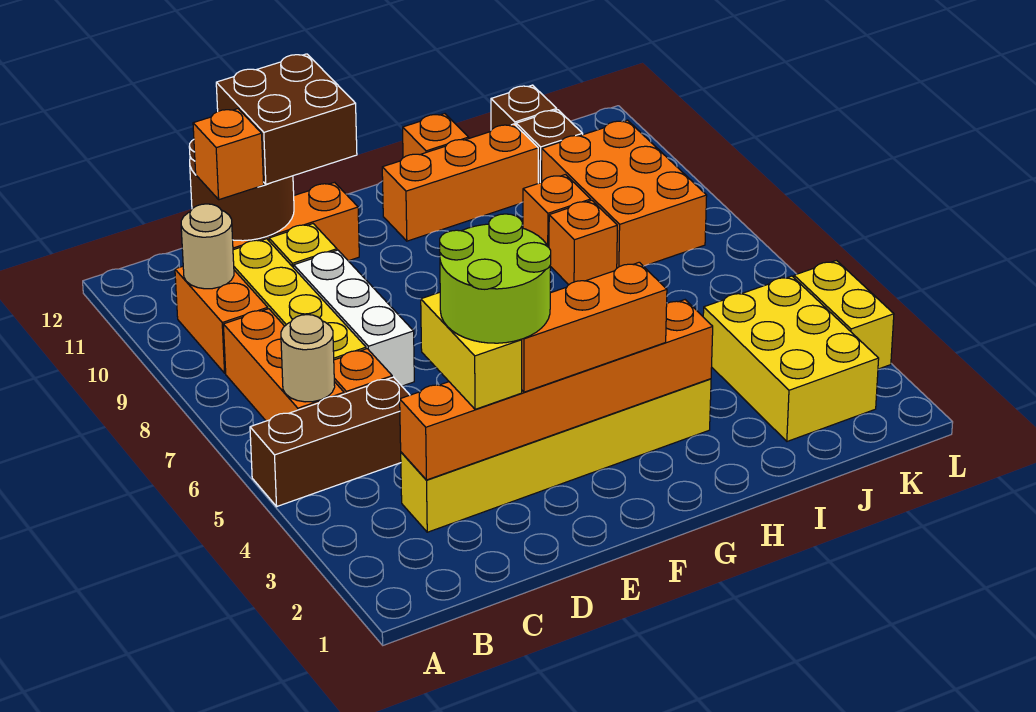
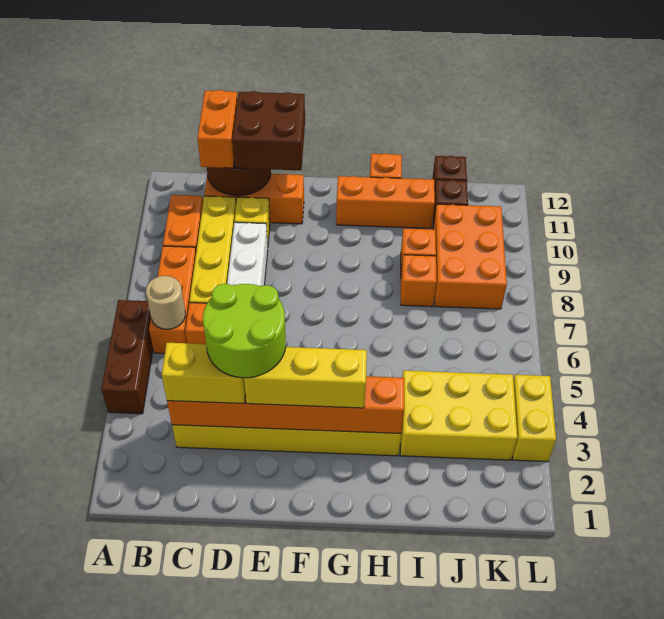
brown brick A5:C5 level 1 -> brown brick A4:A6 level 1
tan round brick B10 level 2 -> none
orange brick C11 level 3 -> orange brick C11:C12 level 3
yellow brick D3:D4 level 3 -> yellow brick C3:D3 level 3
orange brick E3:G3 level 3 -> yellow brick E3:G3 level 3
yellow brick J2:K4 level 1 -> yellow brick I3:K4 level 1

